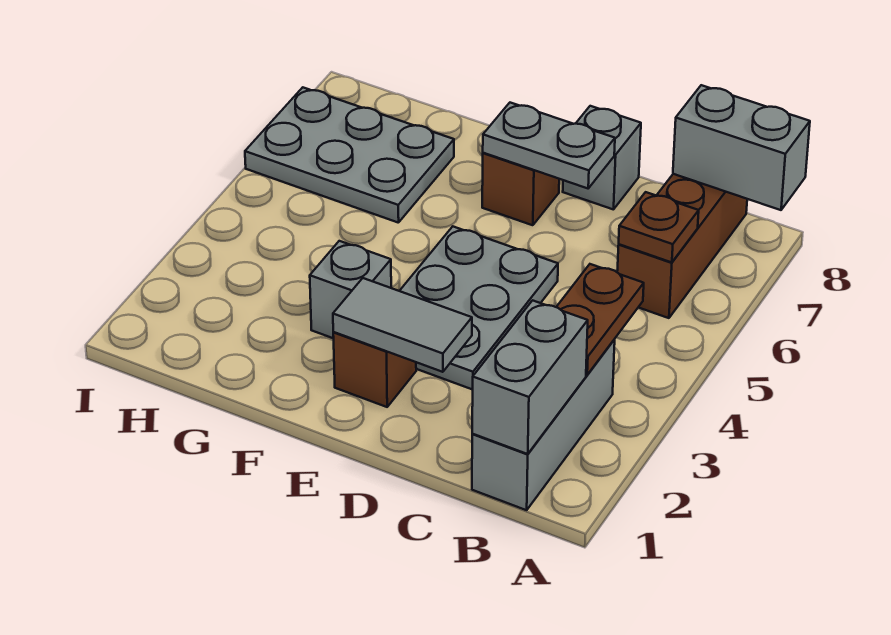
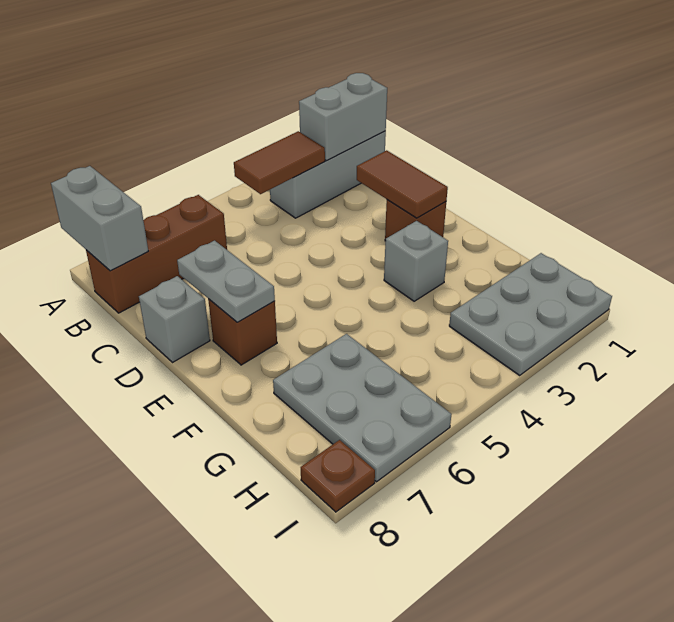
brown plate B3:B4 level 2 -> brown tile B3:B4 level 2
brown plate B6 level 2 -> brown plate I8 level 1
grey tile D2:E2 level 2 -> brown tile D2:E2 level 2
grey plate D3:E5 level 1 -> grey plate H1:I3 level 1

